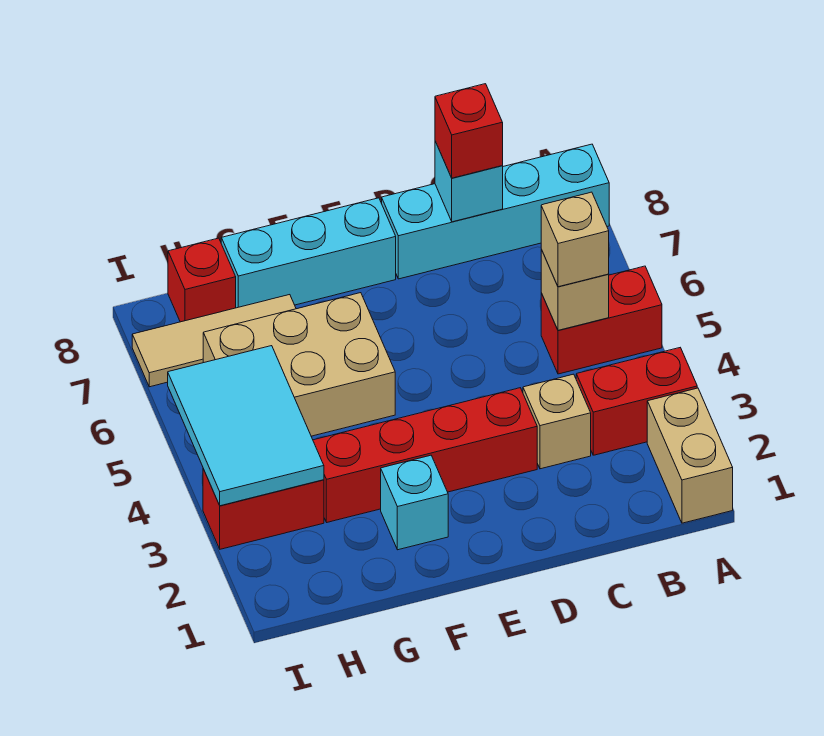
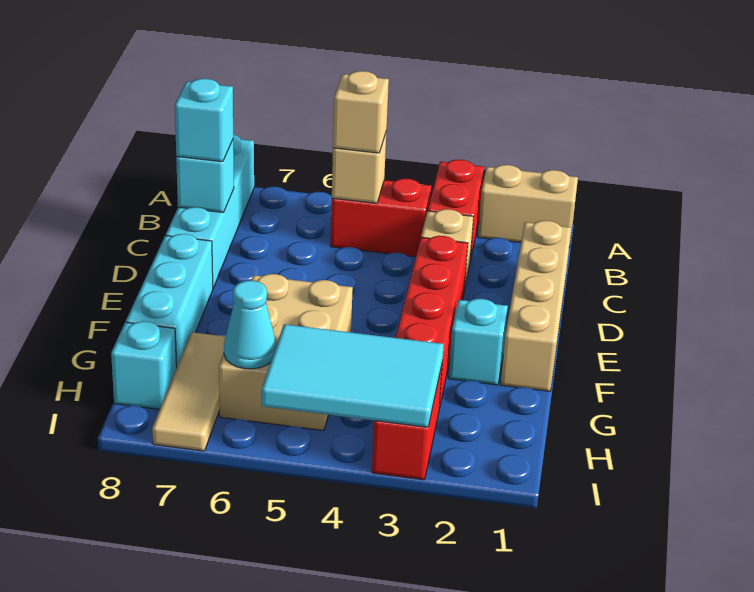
red brick A5:B5 level 1 -> red brick B4:B5 level 1
none -> tan brick C1:F1 level 1
red brick C8 level 3 -> cyan brick C8 level 3
none -> cyan cone H6 level 2
red brick H8 level 1 -> cyan brick H8 level 1

